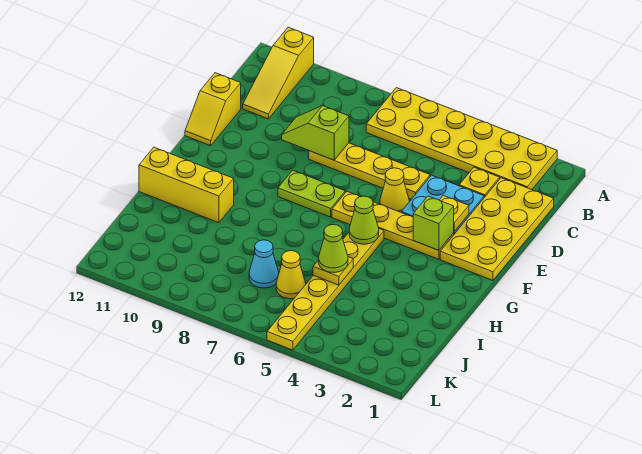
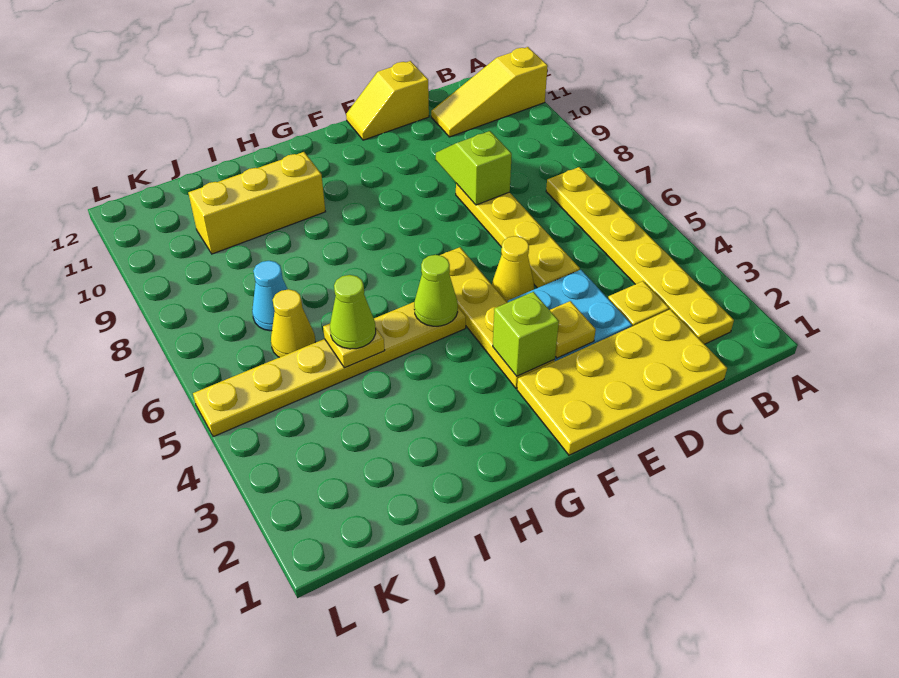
yellow plate A2:B7 level 1 -> yellow plate B2:B7 level 1
lime plate F7:F8 level 1 -> none
yellow brick H10:H12 level 1 -> yellow brick H10:J10 level 1

